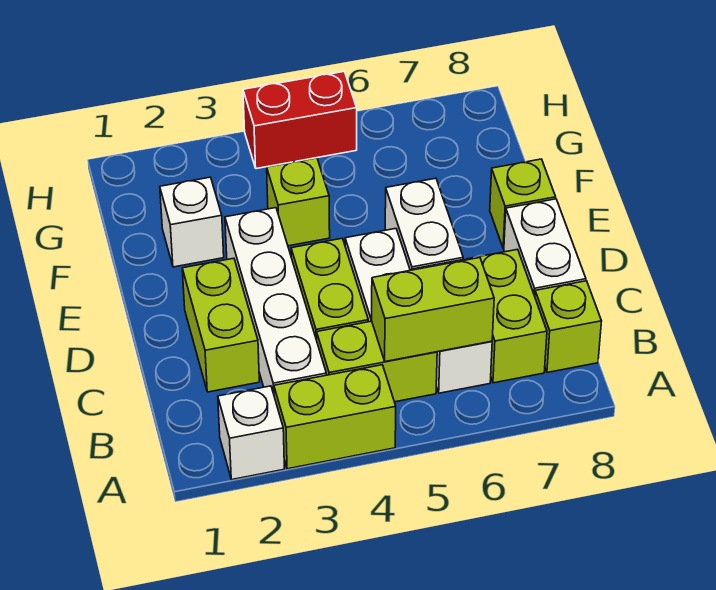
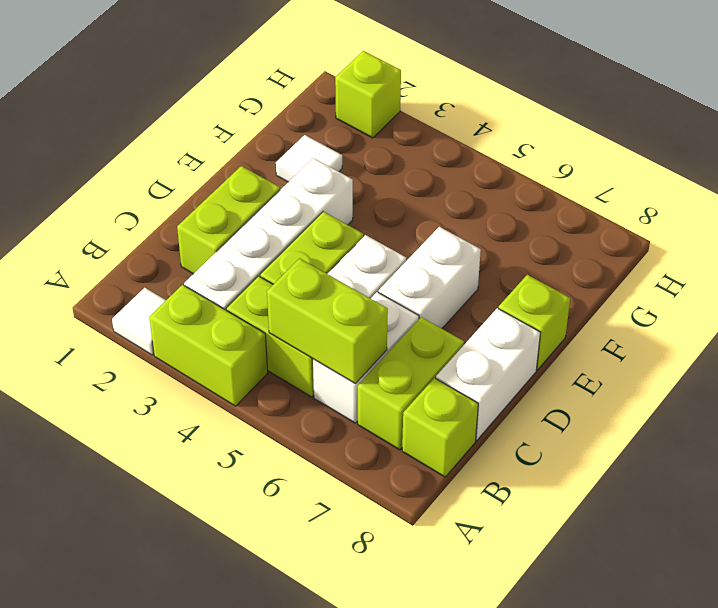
white brick A2 level 1 -> white tile A2 level 1
white brick F2 level 1 -> white tile F2 level 1
lime brick F4 level 1 -> lime brick H2 level 1
red brick H4:H5 level 1 -> none

